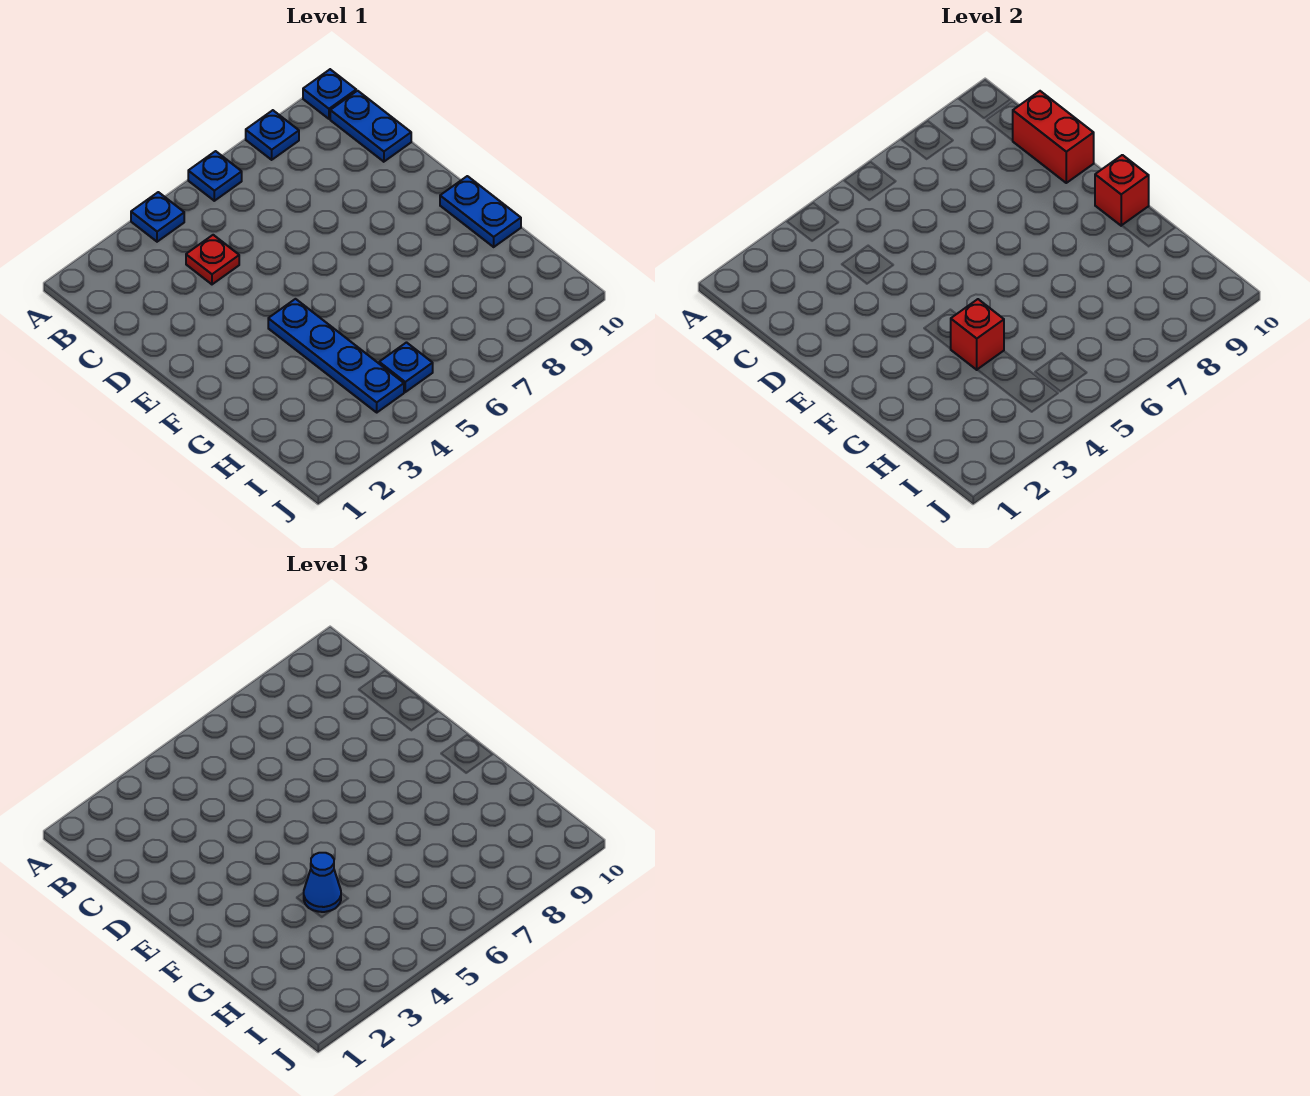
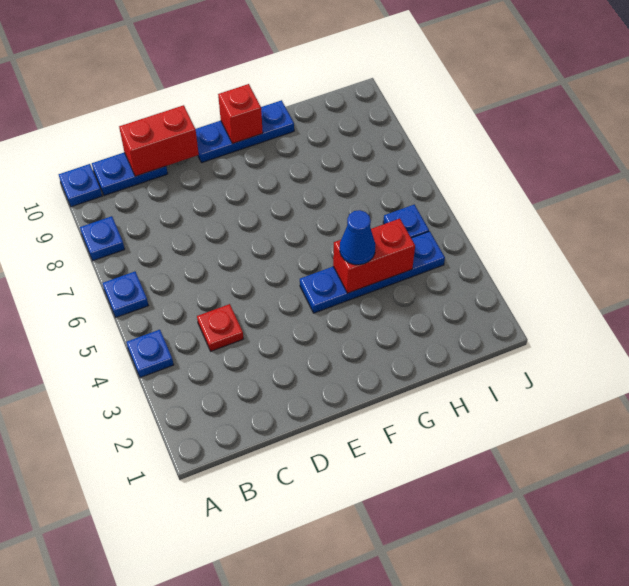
blue plate F10:G10 level 1 -> blue plate E10:G10 level 1
red brick G4 level 2 -> red brick G4:H4 level 2

